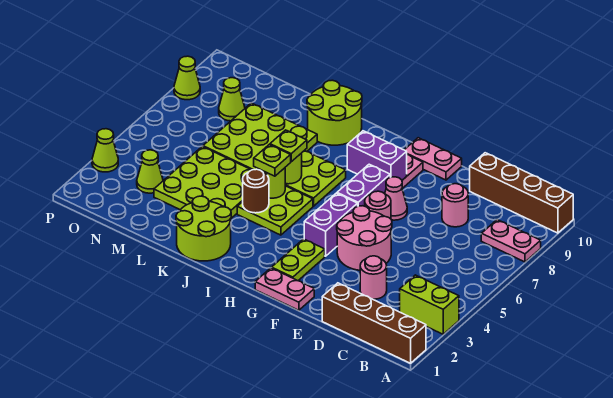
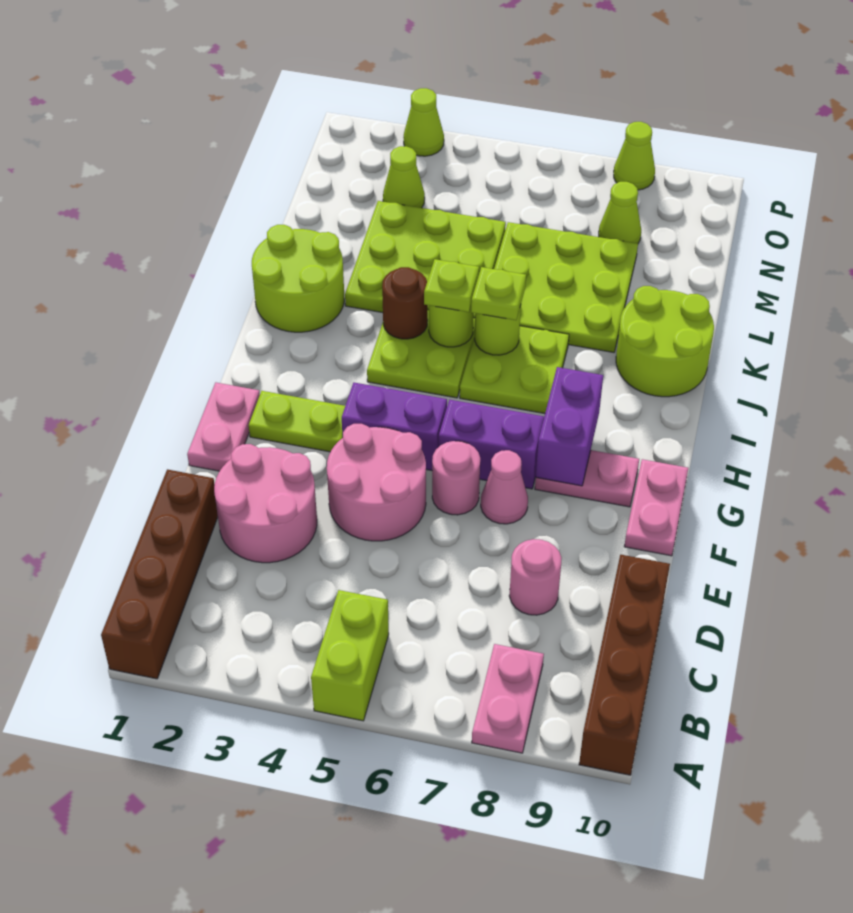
lime brick A3:B3 level 1 -> lime brick A5:B5 level 1
pink round brick D3 level 1 -> pink round brick D2:E3 level 1

